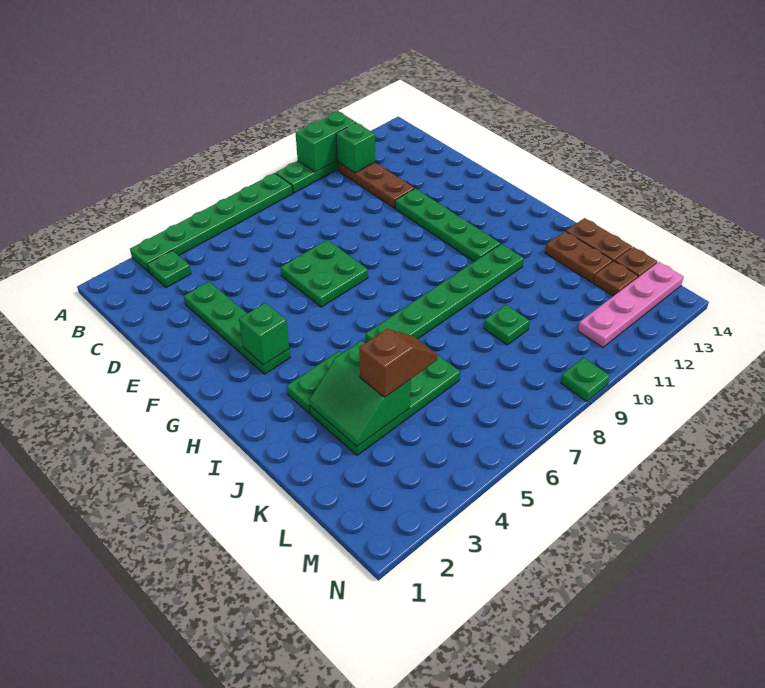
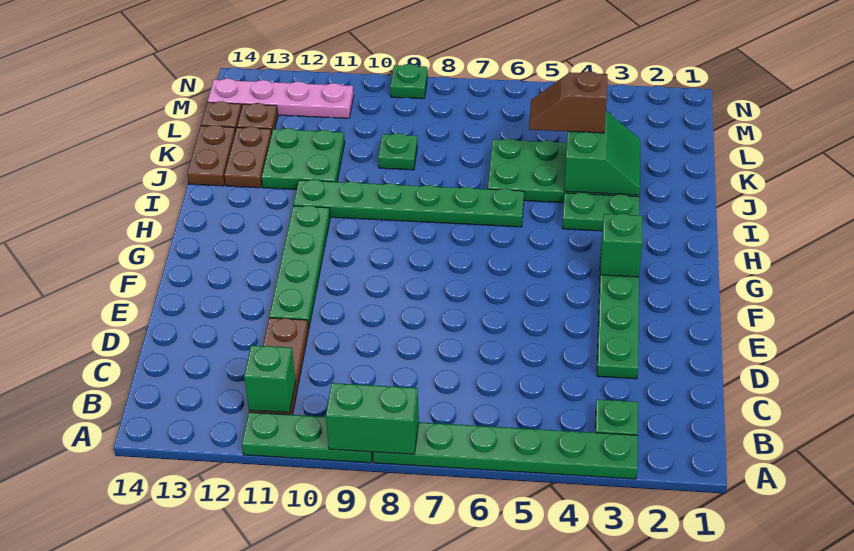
green brick A10:A11 level 2 -> green brick A8:A9 level 2
green plate E6:F7 level 1 -> green plate J11:K12 level 1

